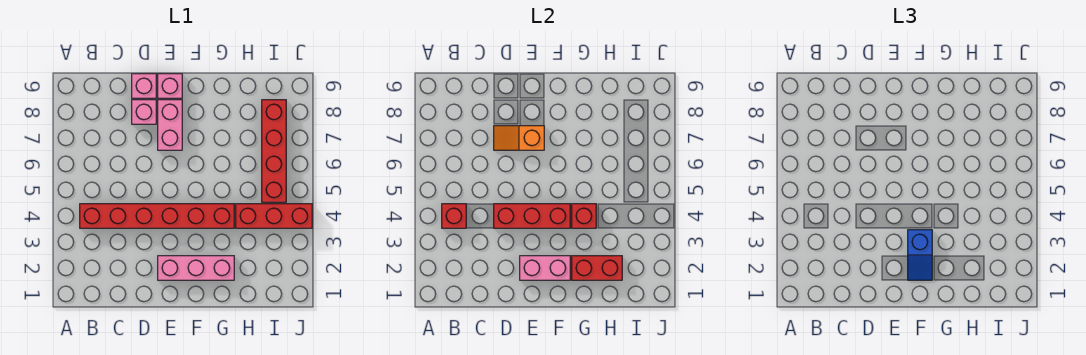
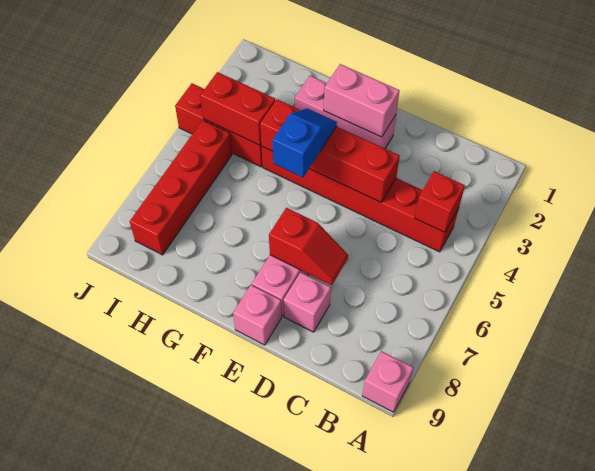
orange slope D7:E7 level 2 top E -> red slope D7:E7 level 2 top E
pink brick D9 level 1 -> pink brick A9 level 1
blue slope F2:F3 level 3 top 3 -> blue slope F4:F5 level 3 top 5
red brick G2:H2 level 2 -> red brick H4:I4 level 2

